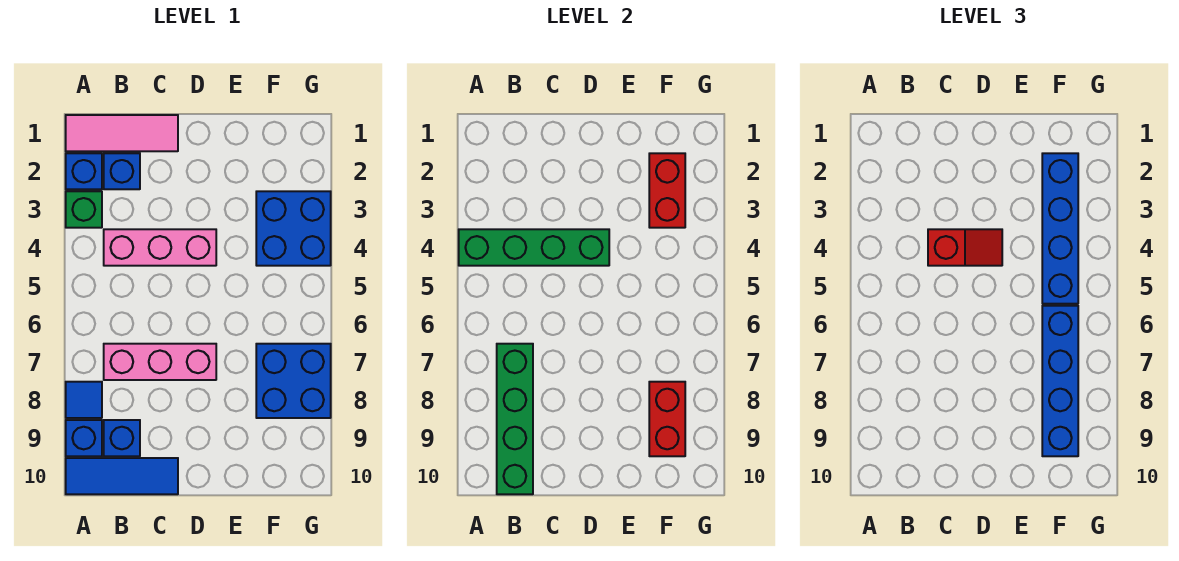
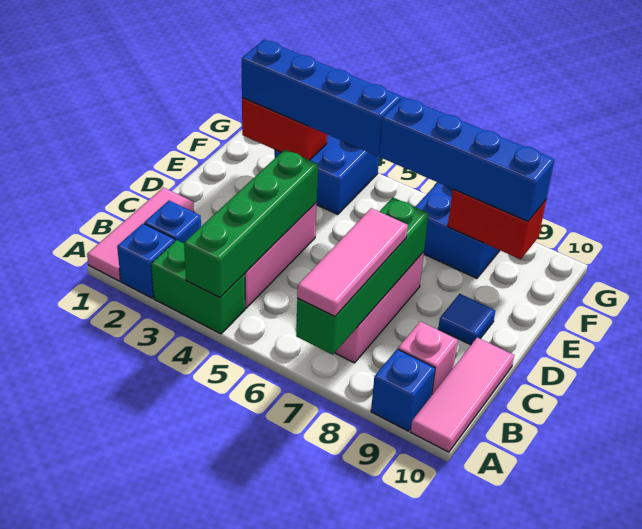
green brick A3 level 1 -> green brick A3:A4 level 1
none -> pink tile A7:C7 level 3
blue tile A8 level 1 -> blue tile D9 level 1
blue tile A10:C10 level 1 -> pink tile A10:C10 level 1
green brick B7:B10 level 2 -> green brick A7:D7 level 2
blue brick B9 level 1 -> pink brick B9 level 1
red slope C4:D4 level 3 top C -> none

